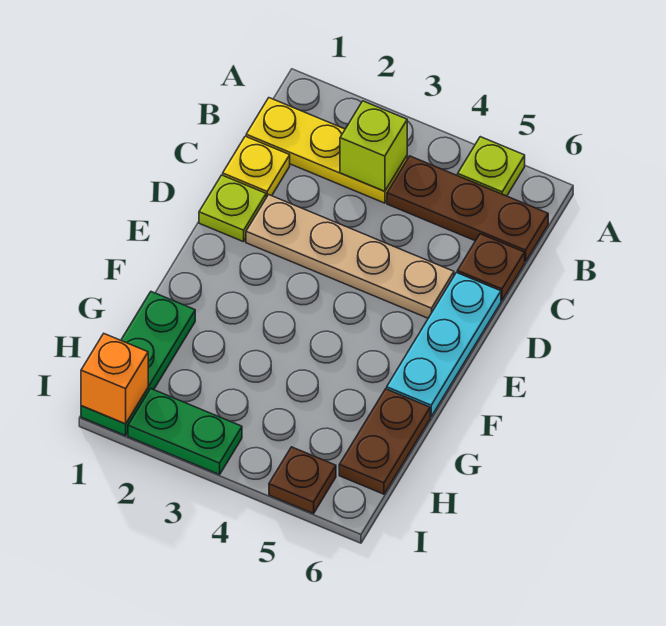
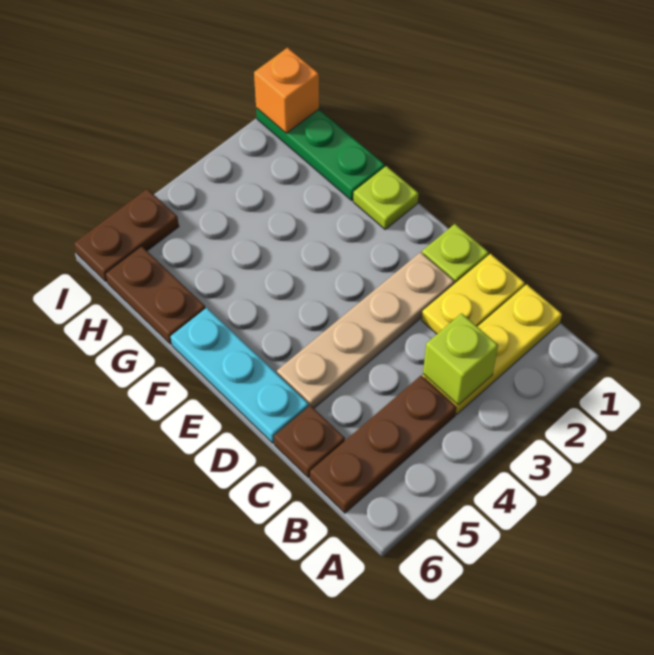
lime plate A5 level 1 -> lime plate F1 level 1
yellow plate C1 level 1 -> yellow plate C1:C2 level 1
green plate I2:I3 level 1 -> none
brown plate I5 level 1 -> brown plate I5:I6 level 1

